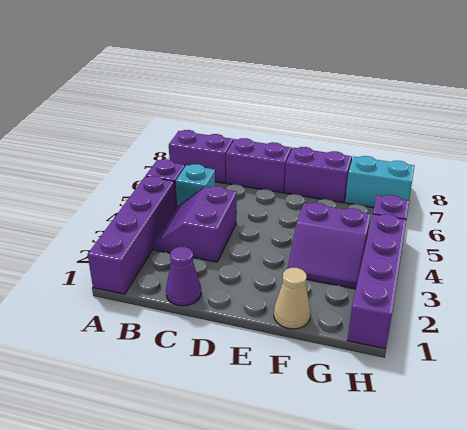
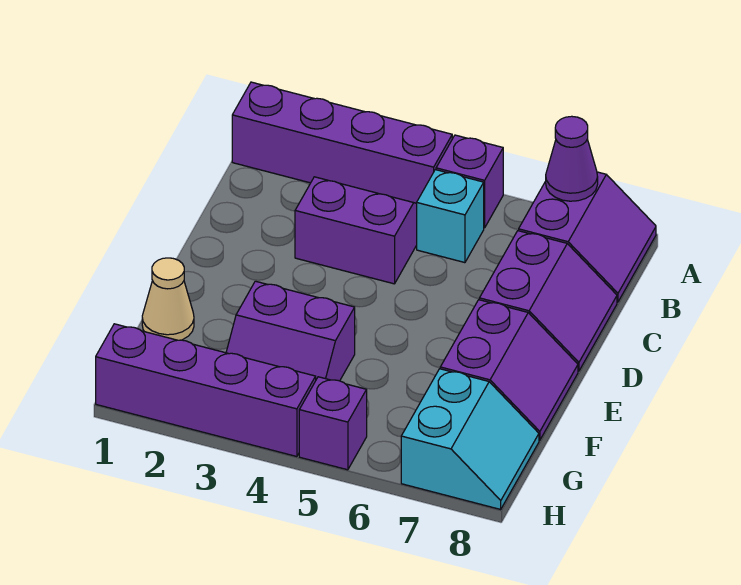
purple cone C1 level 1 -> purple cone A7 level 2
purple slope F3:G4 level 1 top 4 -> purple slope F3:G4 level 1 top F

